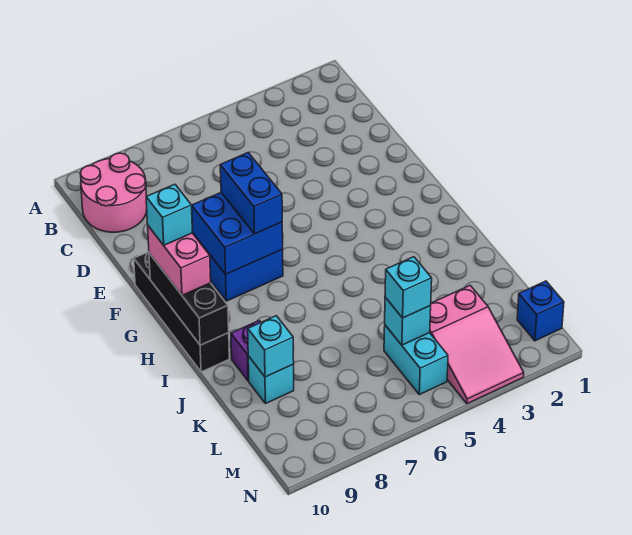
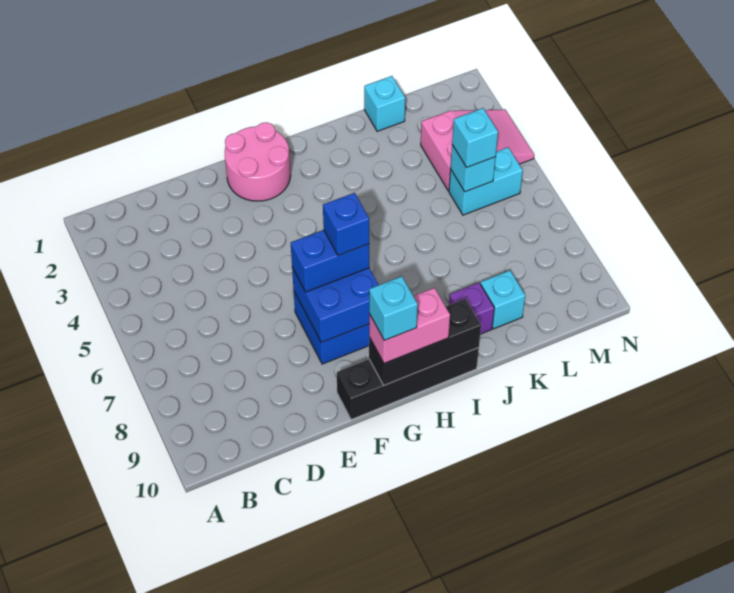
pink round brick B9:C10 level 1 -> pink round brick F1:G2 level 1
cyan brick K9 level 2 -> cyan brick K1 level 1
blue brick M1 level 1 -> blue brick G7 level 4

